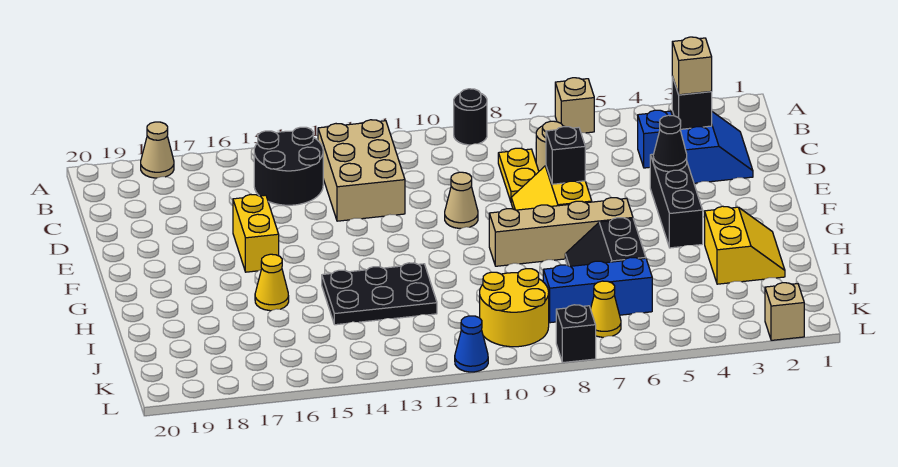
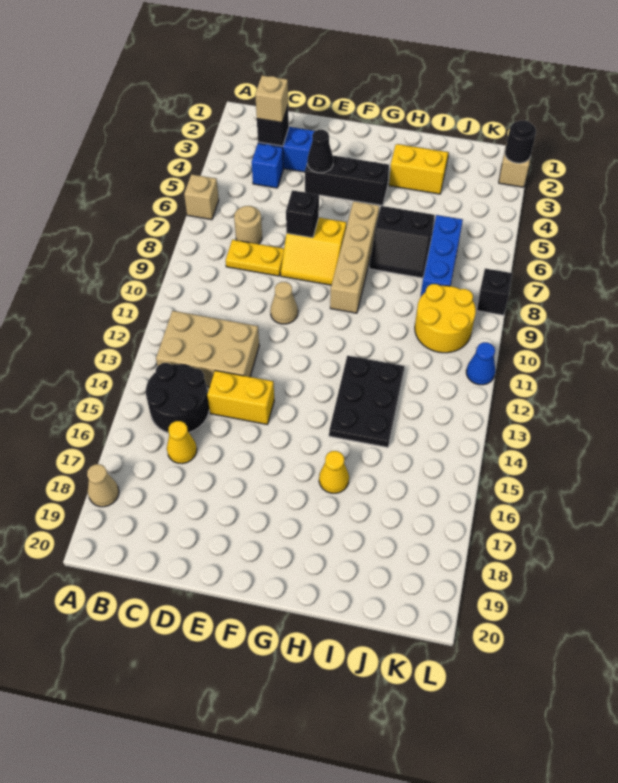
black round brick A9 level 1 -> black round brick L2 level 2
yellow brick E16:F16 level 1 -> yellow brick D14:E14 level 1
yellow cone K7 level 1 -> yellow cone C16 level 1

